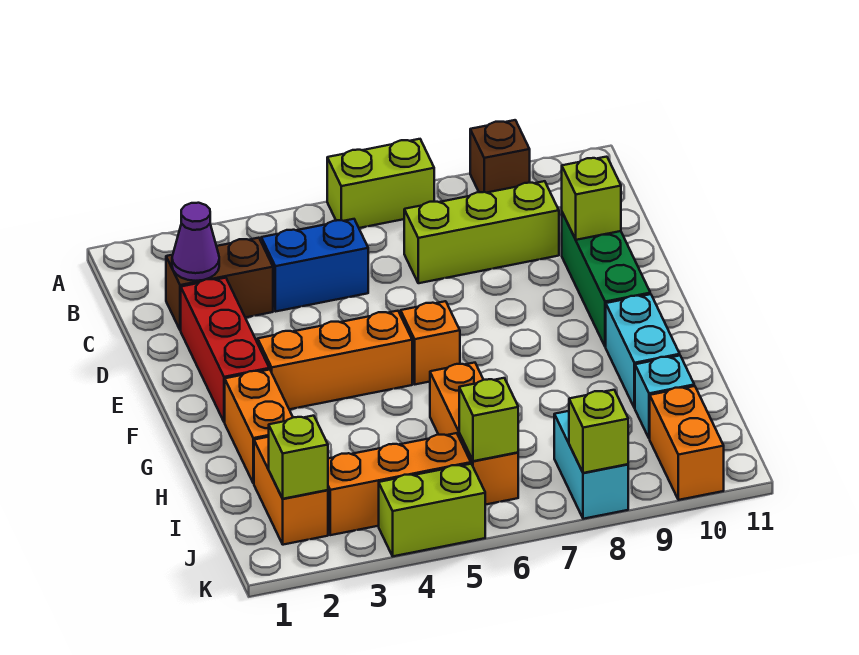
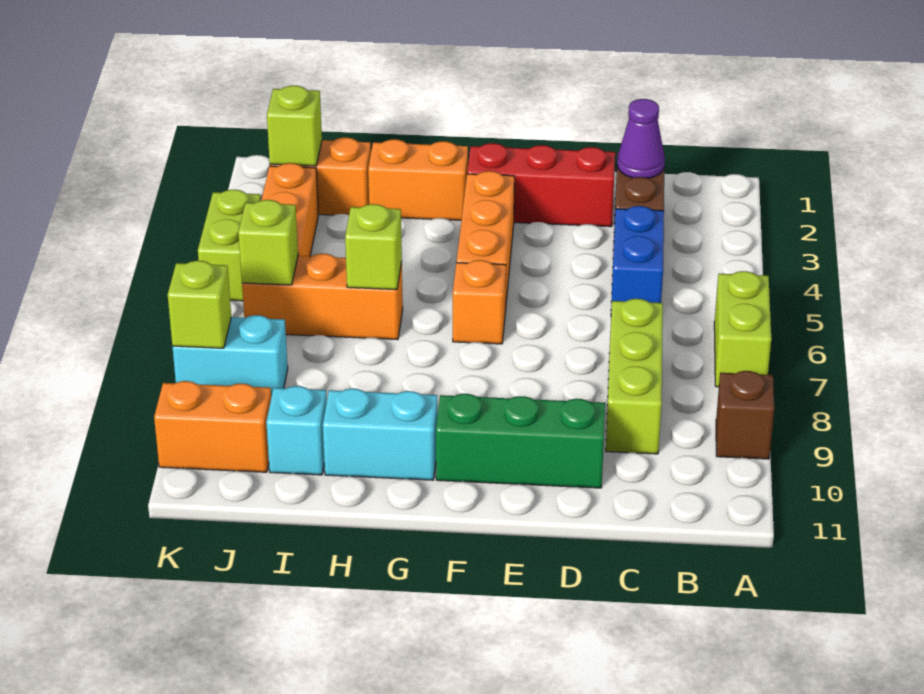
lime brick D10 level 2 -> lime brick H6 level 2

